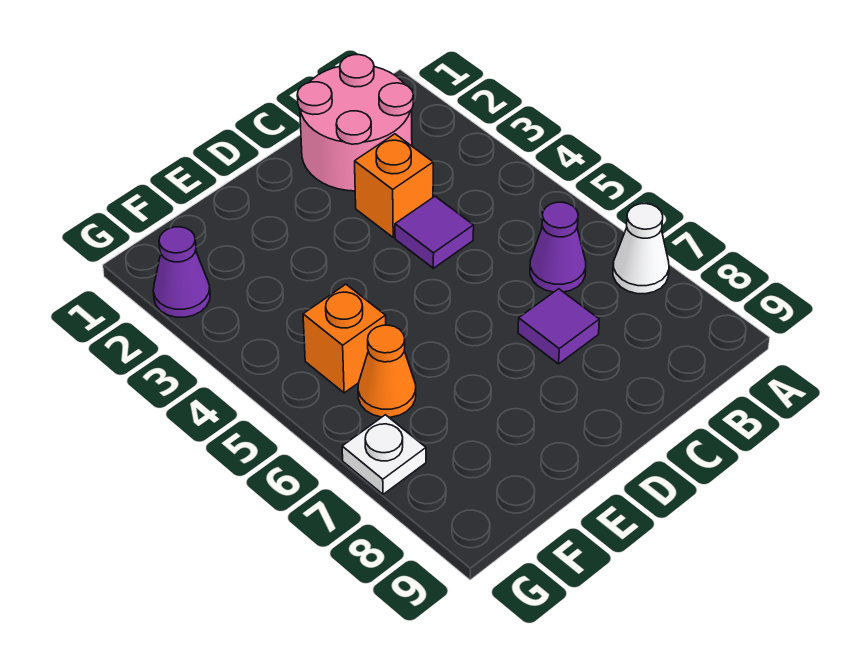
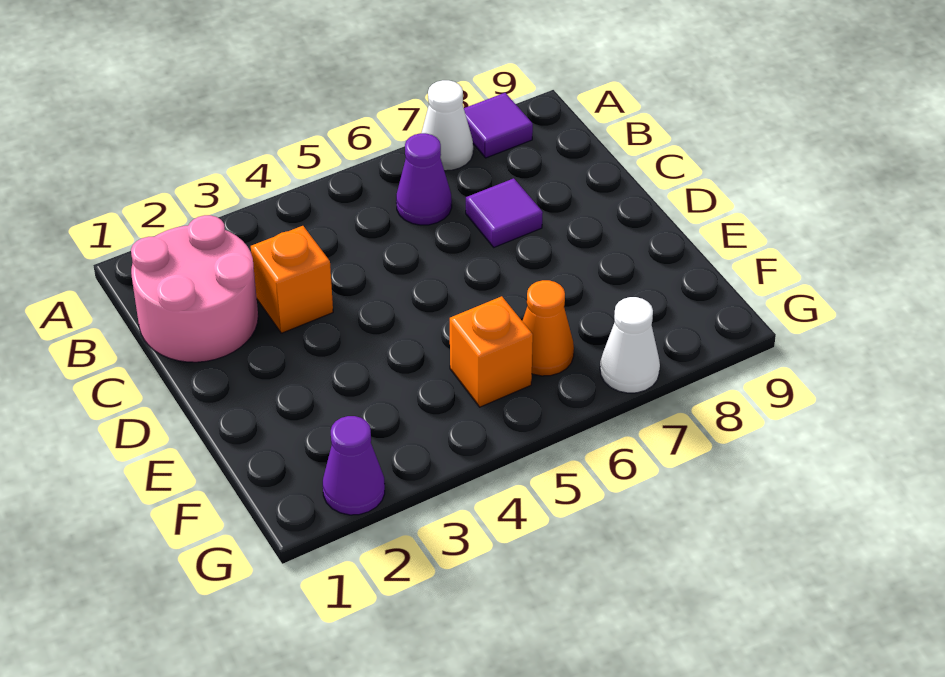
purple tile C4 level 1 -> purple tile A8 level 1
white plate G7 level 1 -> white cone G7 level 1

